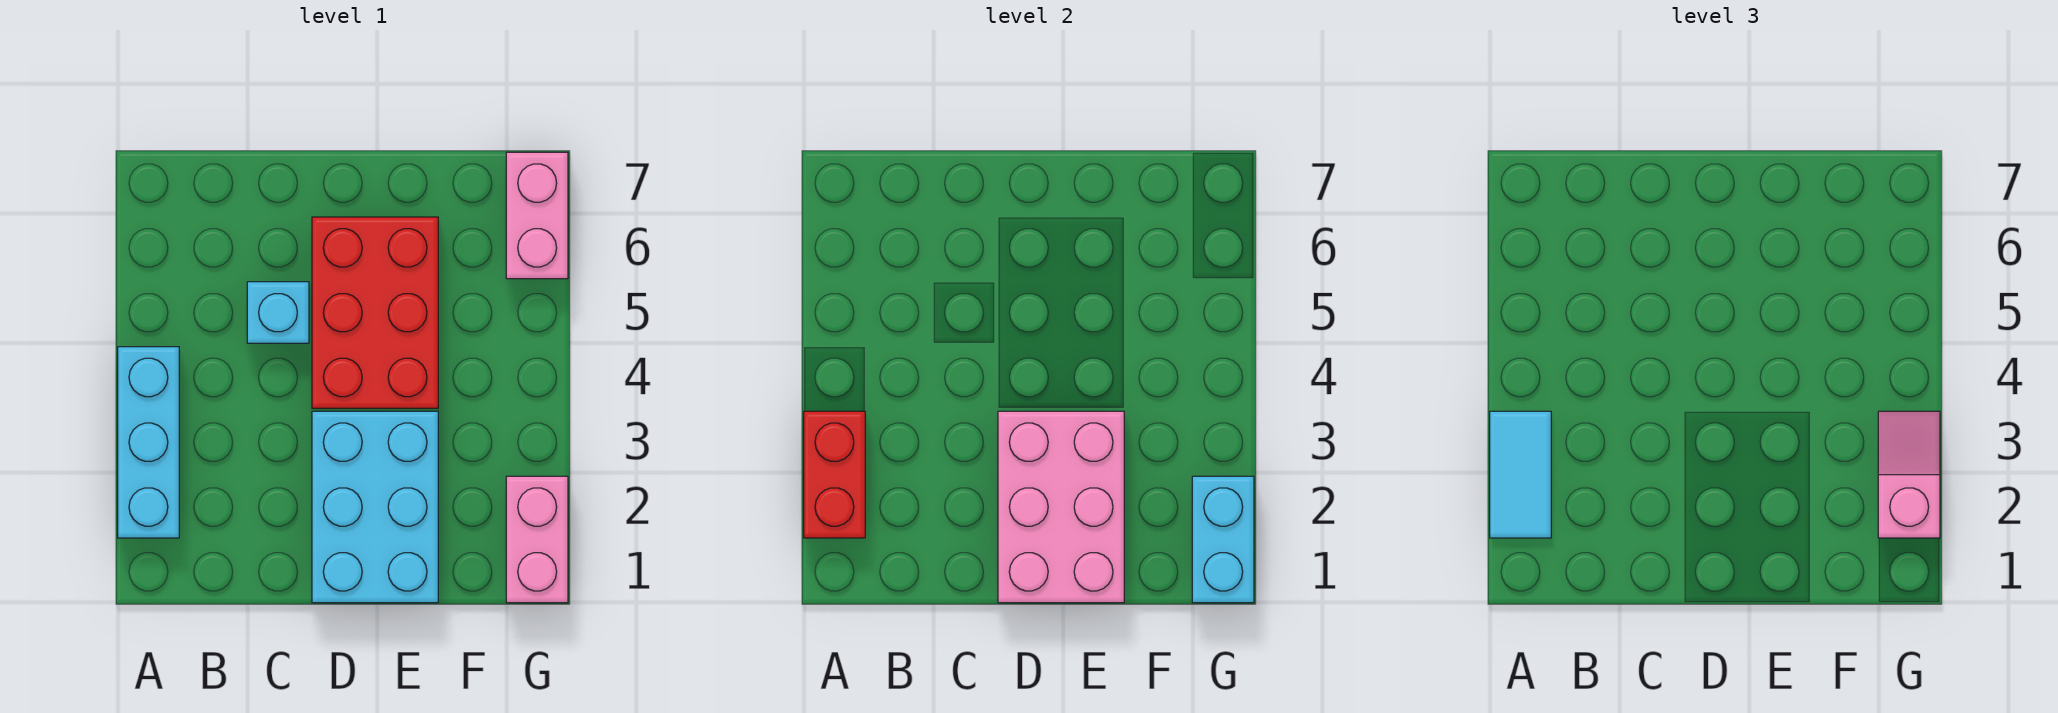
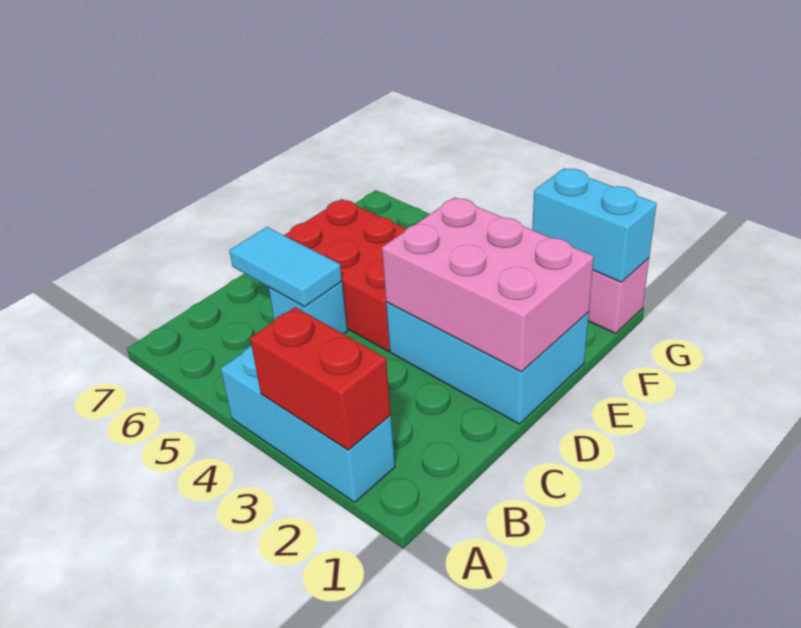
cyan tile A2:A3 level 3 -> cyan tile C5:C6 level 2
pink slope G2:G3 level 3 top 2 -> none
pink brick G6:G7 level 1 -> none

